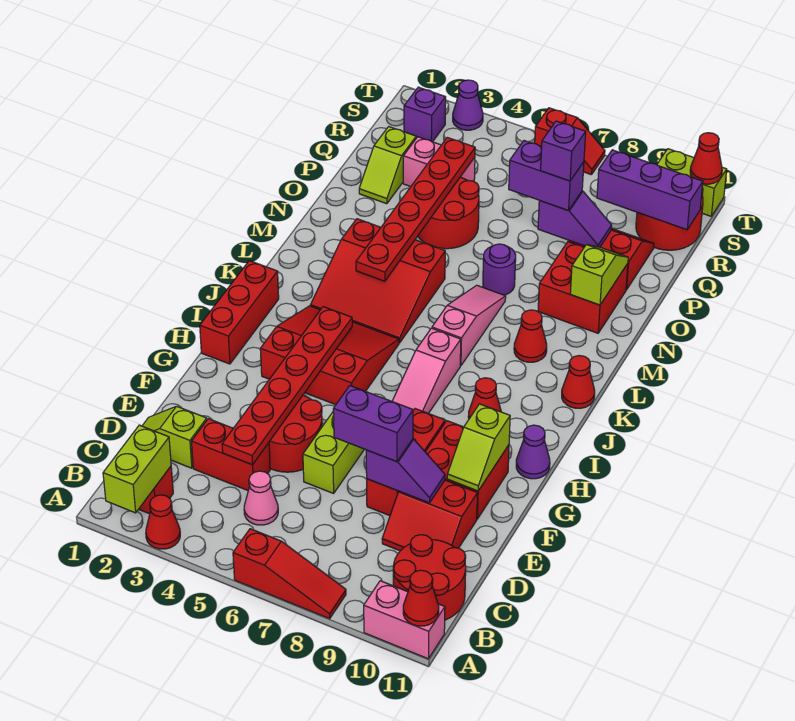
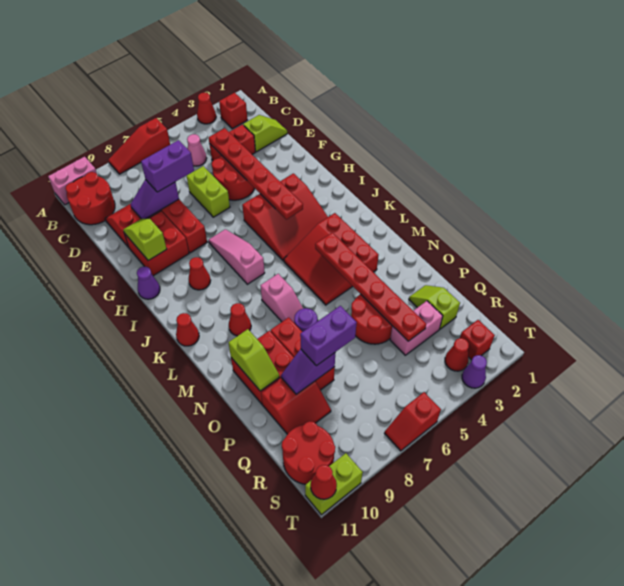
lime brick A2:B2 level 2 -> none
red cone A11 level 2 -> red cone S3 level 1
red brick H1:J1 level 1 -> red brick N8:P8 level 1
red slope K3:M5 level 1 top M -> red slope K3:M5 level 1 top 3
pink slope K7:M7 level 1 top K -> pink slope L7:M7 level 1 top L
purple brick P8 level 4 -> none
purple brick R9:R11 level 2 -> none
purple brick S2 level 1 -> red brick S2 level 1

